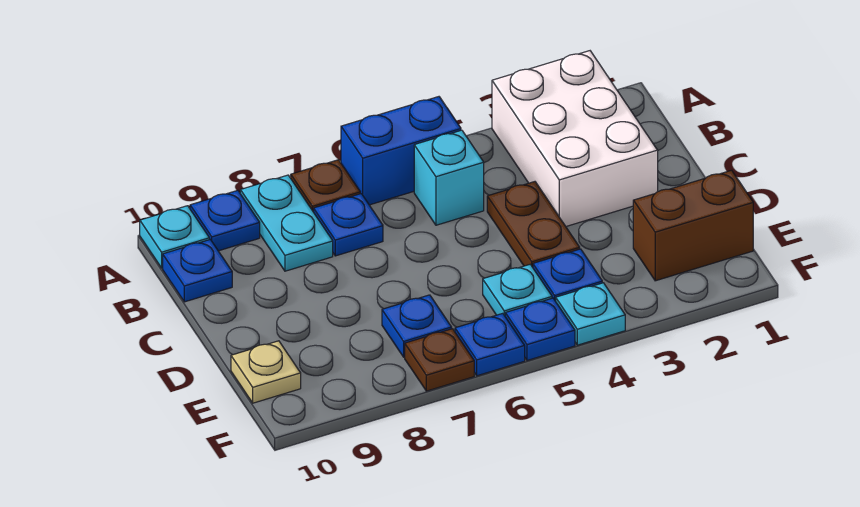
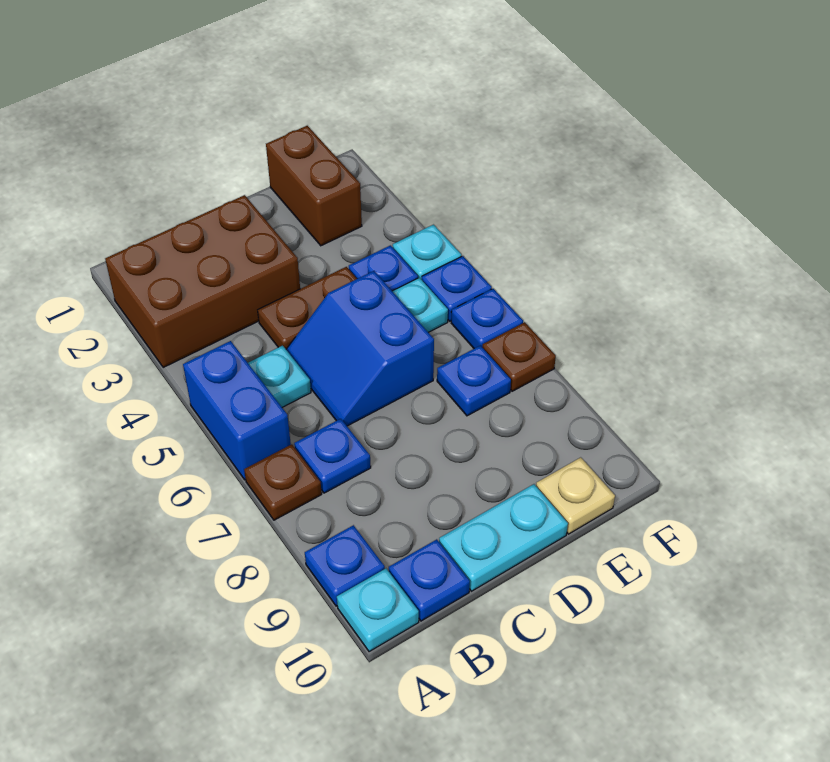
white brick A2:C3 level 1 -> brown brick A2:C3 level 1
cyan plate A8:B8 level 1 -> cyan plate C10:D10 level 1
cyan brick B5 level 1 -> cyan plate B5 level 1
none -> blue slope C5:D6 level 1 top D

